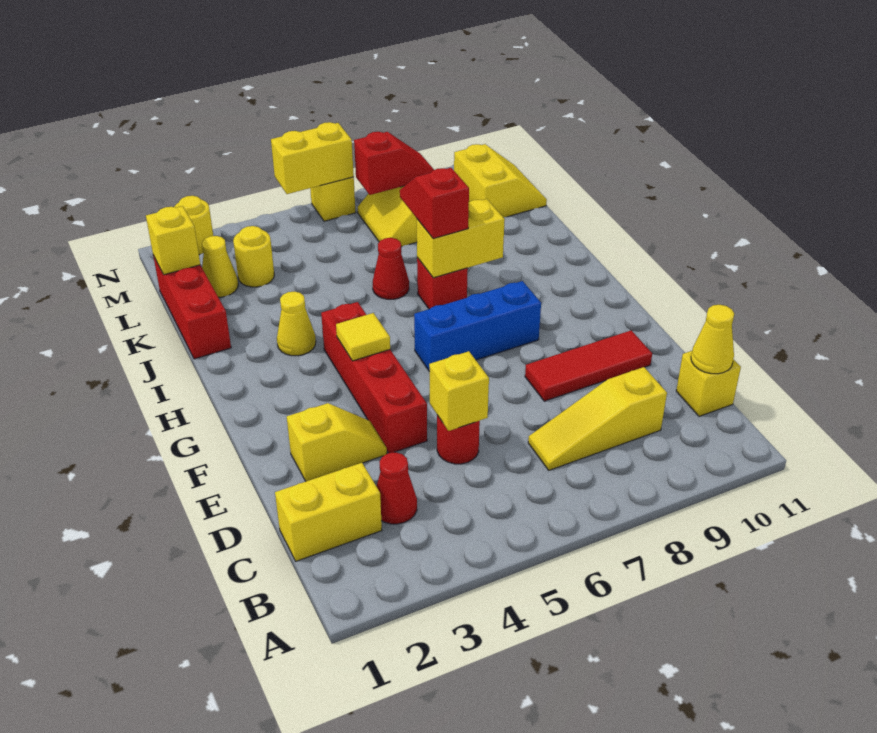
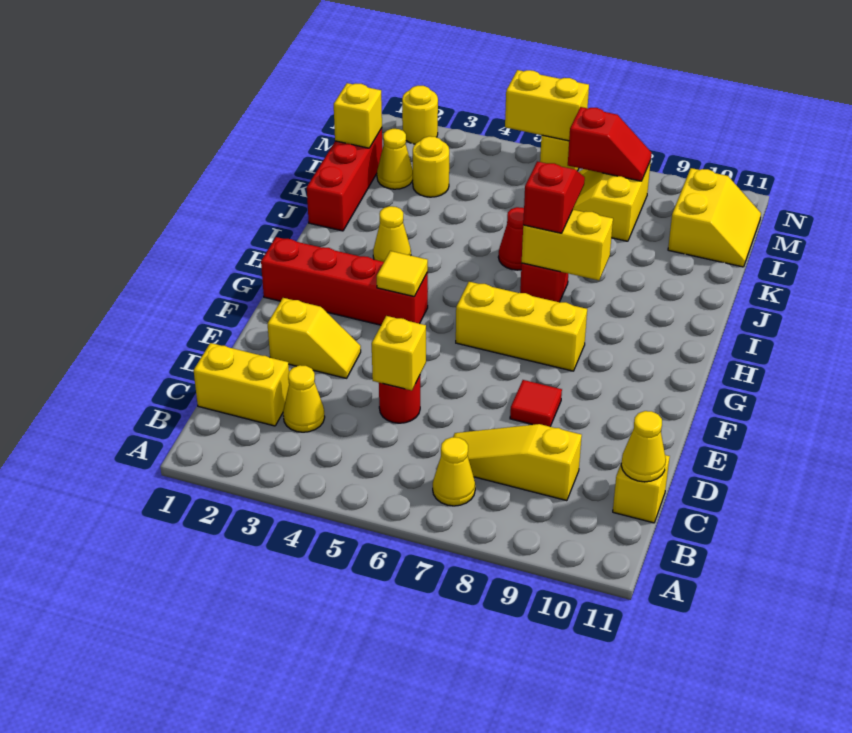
none -> yellow cone B7 level 1
red cone C3 level 1 -> yellow cone C3 level 1
red brick E4:H4 level 1 -> red brick G1:G4 level 1
red tile E8:E10 level 1 -> red tile E8 level 1
blue brick G6:G8 level 1 -> yellow brick G6:G8 level 1

